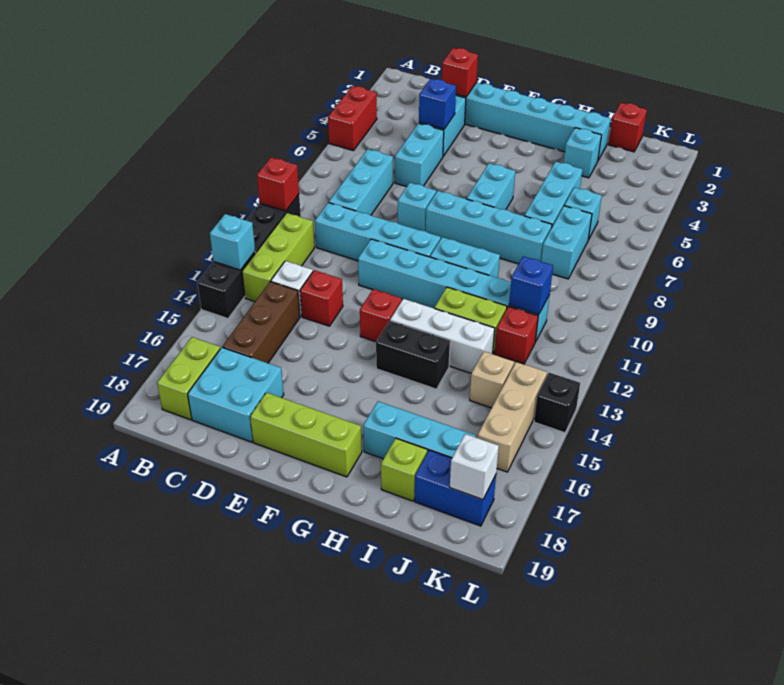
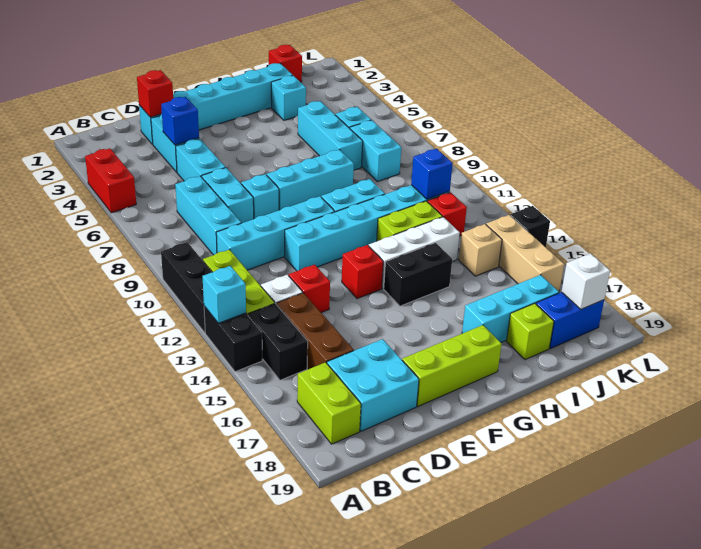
red brick A10 level 2 -> none
none -> black brick B14:B15 level 1
cyan brick F8:I8 level 1 -> cyan brick F8:H8 level 1
cyan brick G6:G7 level 1 -> cyan brick D7:D8 level 1

